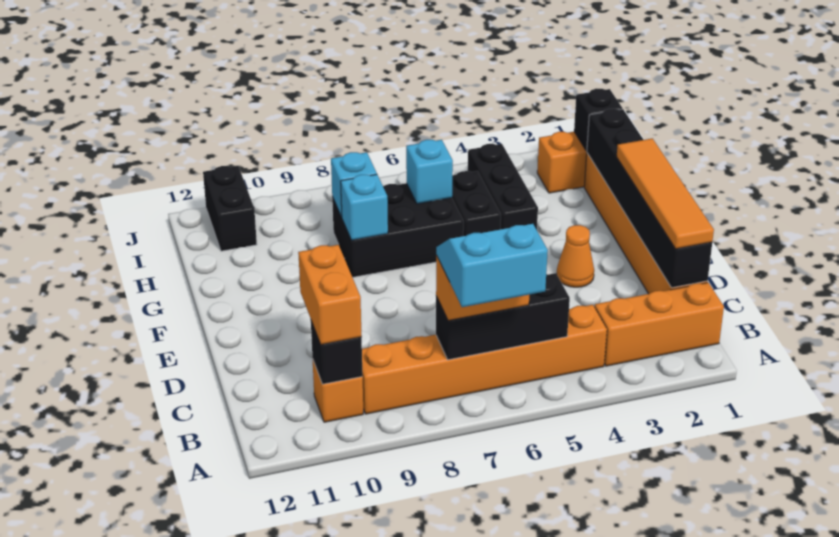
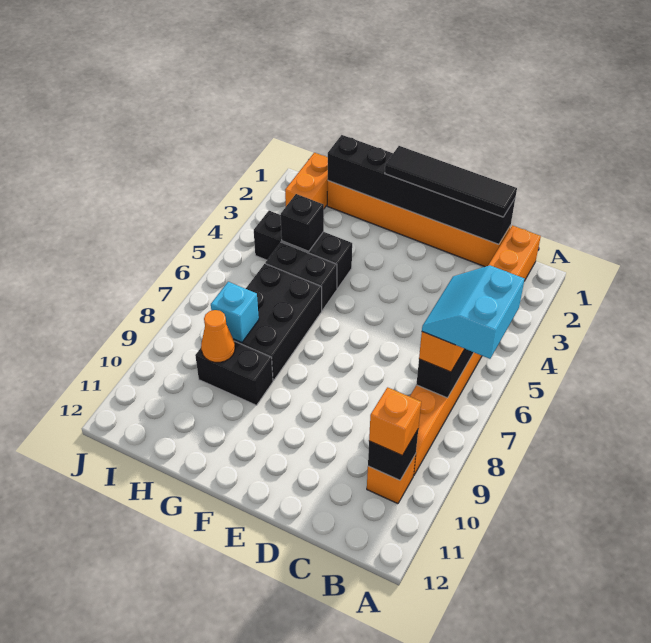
orange brick B10:C10 level 3 -> orange brick B10 level 3
orange tile C1:F1 level 3 -> black tile C1:F1 level 3
orange cone E3 level 1 -> orange cone H9 level 2
cyan brick G8 level 2 -> none
cyan brick H6 level 2 -> none
black brick I1 level 2 -> black brick H4 level 2
black brick I11:J11 level 1 -> black brick G9:H9 level 1

